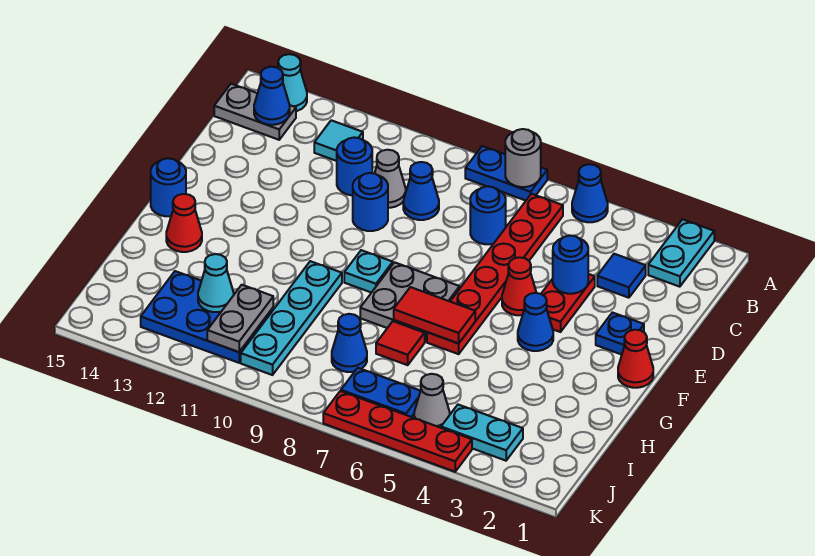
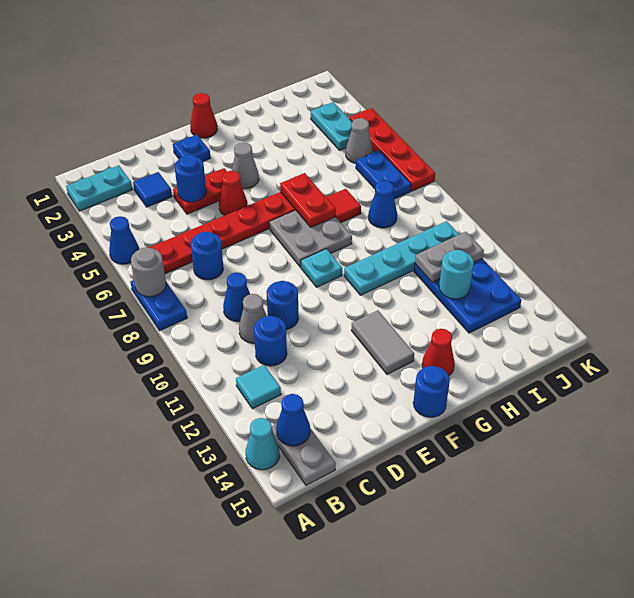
blue cone F4 level 1 -> grey cone F4 level 1
none -> grey tile F12:F13 level 1
red tile G6:G7 level 2 -> red plate G6:G7 level 2
cyan cone I12 level 2 -> cyan round brick I12 level 2

